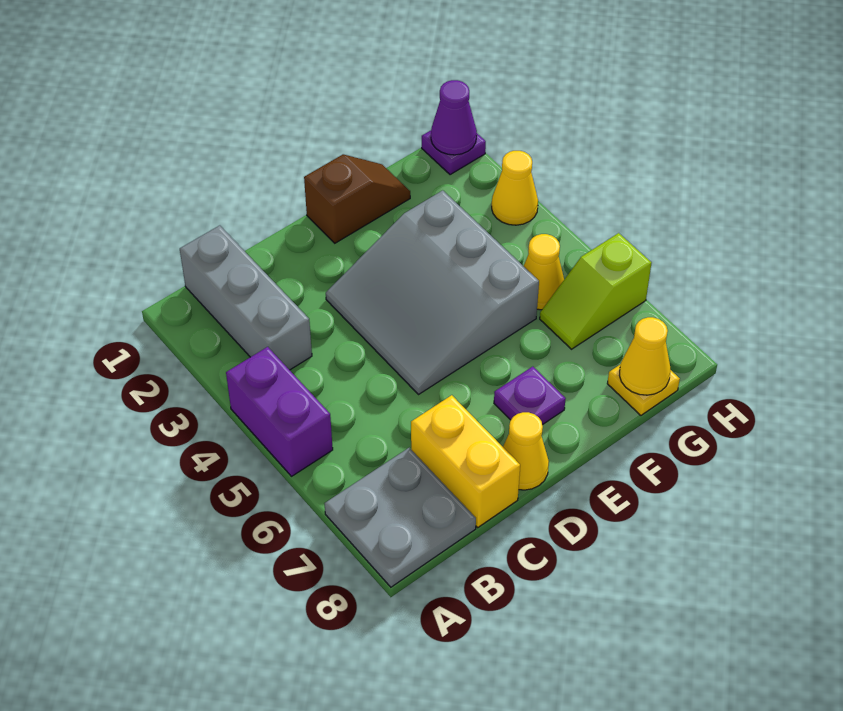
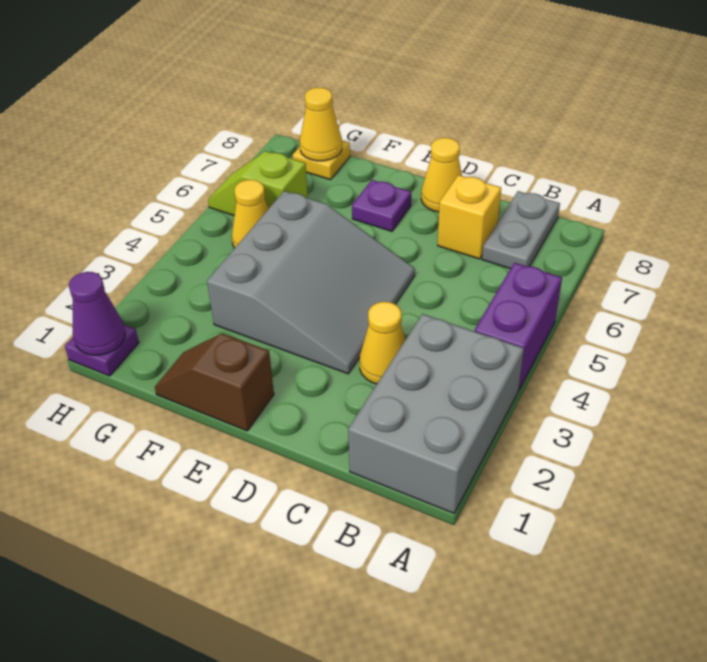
grey plate A7:B8 level 1 -> grey plate B7:B8 level 1
grey brick B1:B3 level 1 -> grey brick A1:B3 level 1
yellow brick C7:C8 level 1 -> yellow brick C7 level 1
lime slope G6:H6 level 1 top H -> lime slope G6:H6 level 1 top G
yellow cone H3 level 1 -> yellow cone C3 level 1

